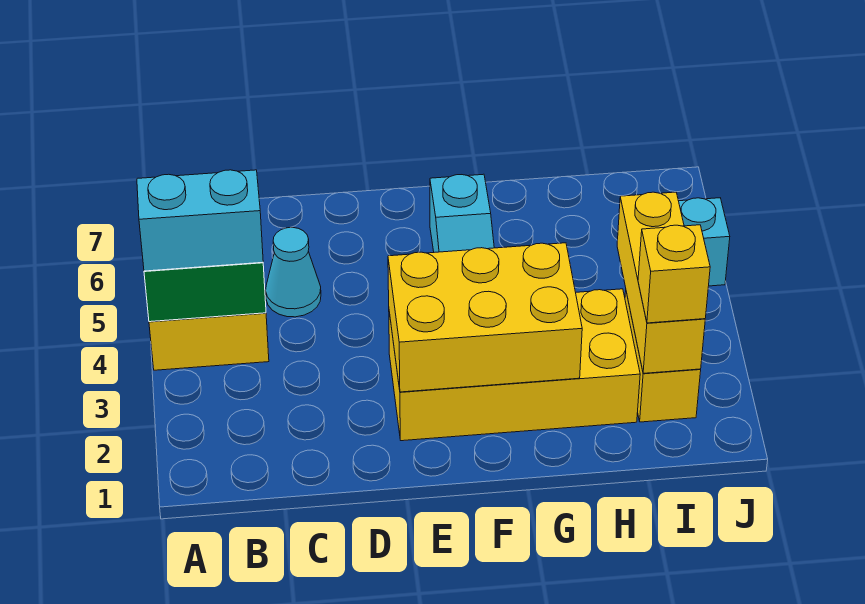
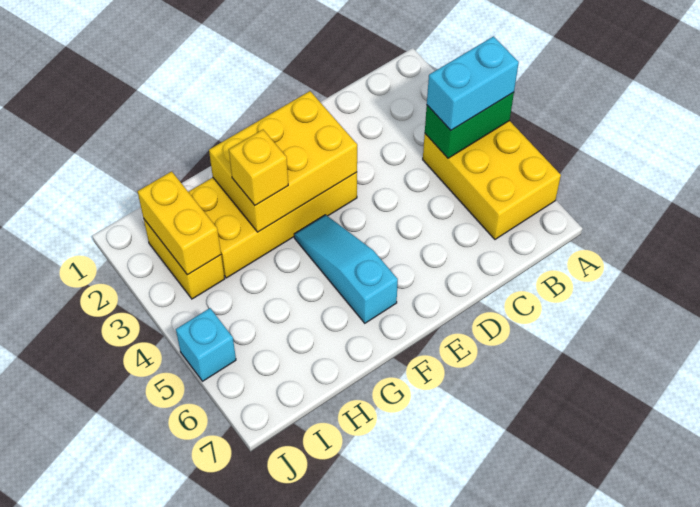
cyan cone C5 level 1 -> none
yellow brick I2:I4 level 2 -> yellow brick I2:I3 level 2
yellow brick I2 level 3 -> yellow brick G3 level 3

